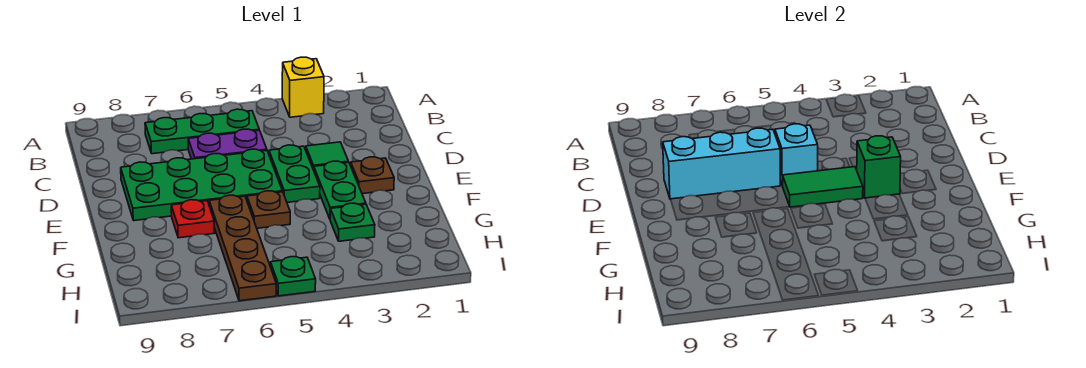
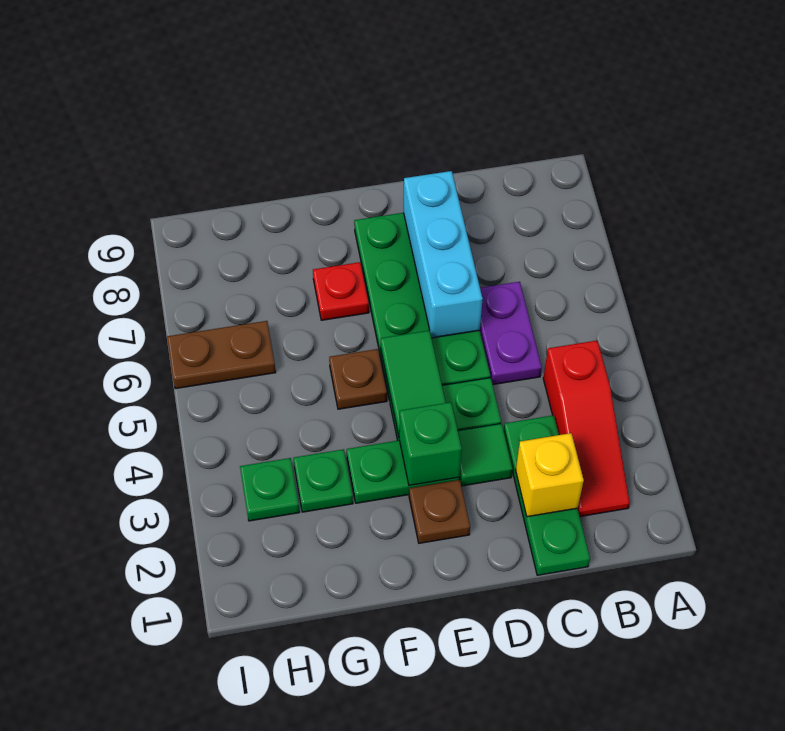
yellow brick A3 level 1 -> yellow brick C2 level 2
none -> red slope B2:B4 level 1 top 4
green plate B5:B7 level 1 -> green plate C1:C3 level 1
cyan brick D5 level 2 -> none
brown plate F6:I6 level 1 -> brown plate H6:I6 level 1
green plate I5 level 1 -> green plate H3 level 1

